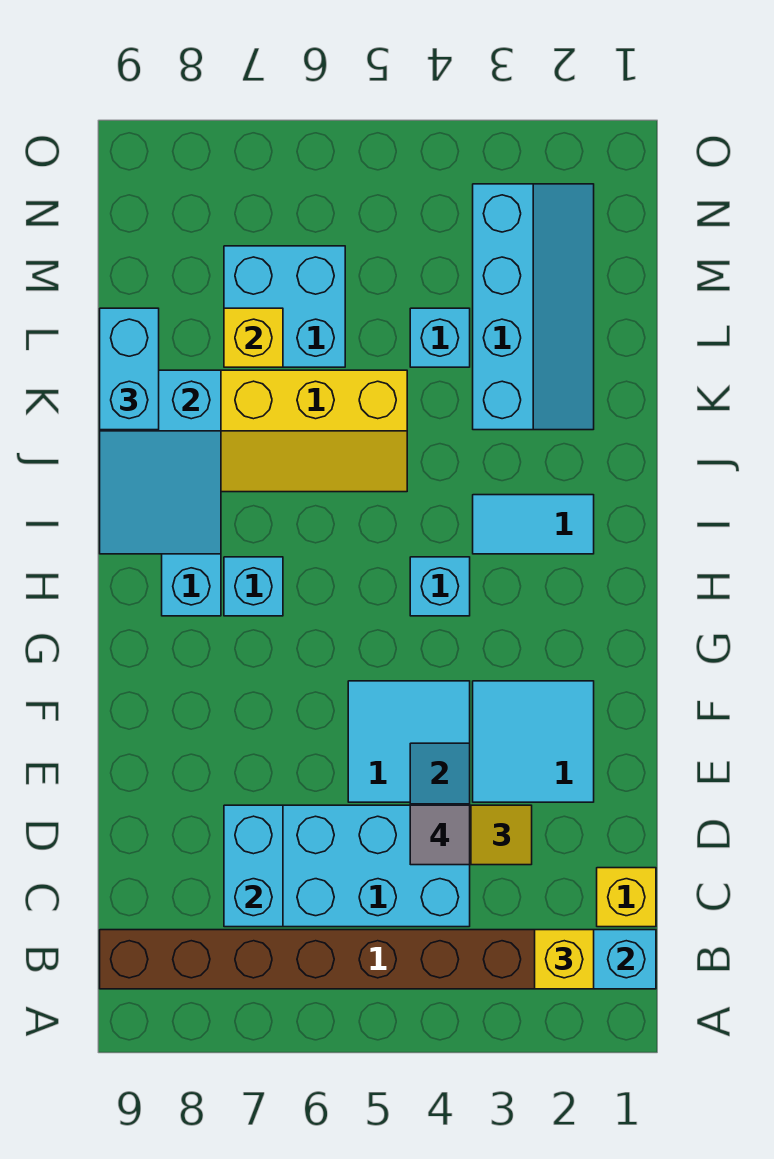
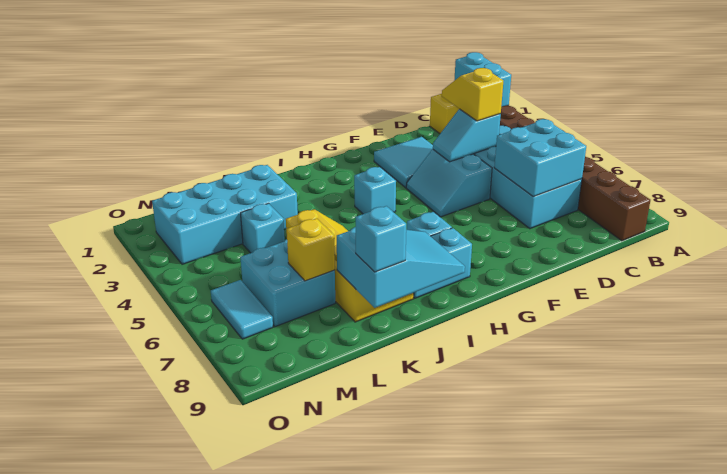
yellow brick B2 level 3 -> none
cyan brick C7:D7 level 2 -> cyan brick C6:D7 level 2
grey tile D4 level 4 -> none
cyan tile E4:F5 level 1 -> cyan slope E4:F5 level 1 top E
cyan tile I2:I3 level 1 -> cyan tile N6:N7 level 1
cyan slope K2:N3 level 1 top 3 -> cyan brick K2:N3 level 1
cyan brick K9:L9 level 3 -> cyan brick K9 level 3

